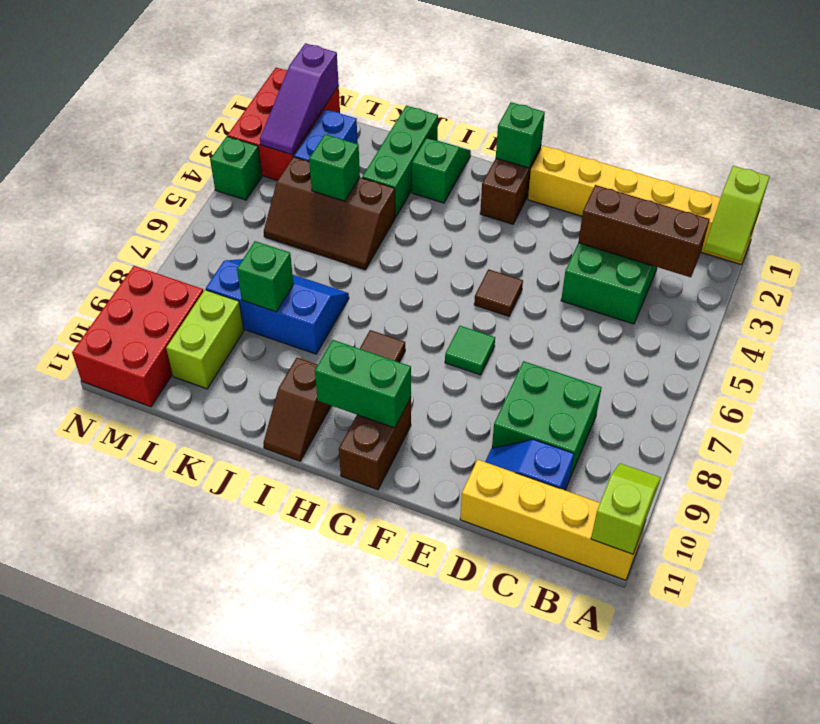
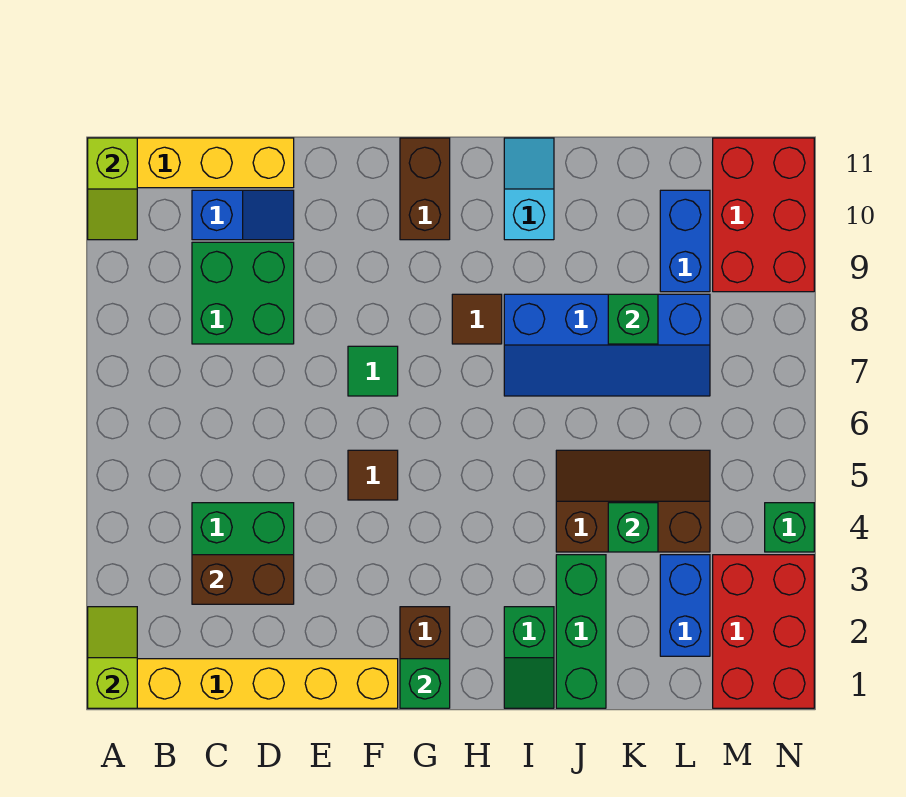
brown brick B3:D3 level 2 -> brown brick C3:D3 level 2
green brick G10:H10 level 2 -> none
brown slope I10:I11 level 1 top 10 -> cyan slope I10:I11 level 1 top 10
blue slope J7:L8 level 1 top 8 -> blue slope I7:L8 level 1 top 8
lime brick L9:L10 level 1 -> blue brick L9:L10 level 1
purple slope M1:M3 level 2 top 1 -> none

